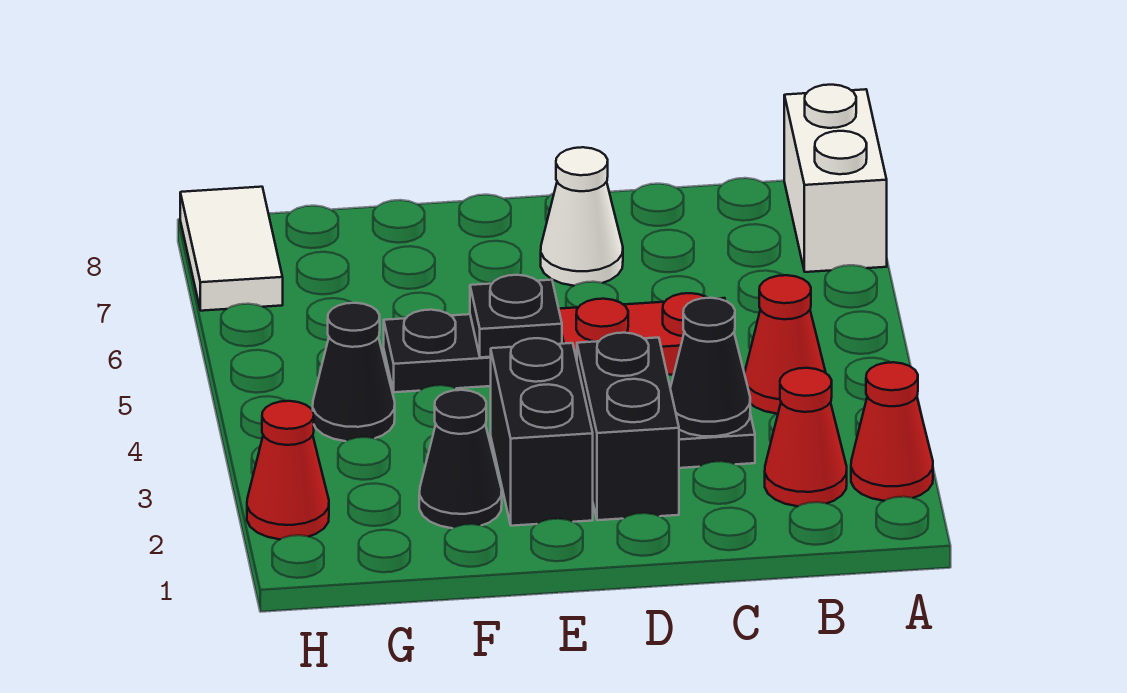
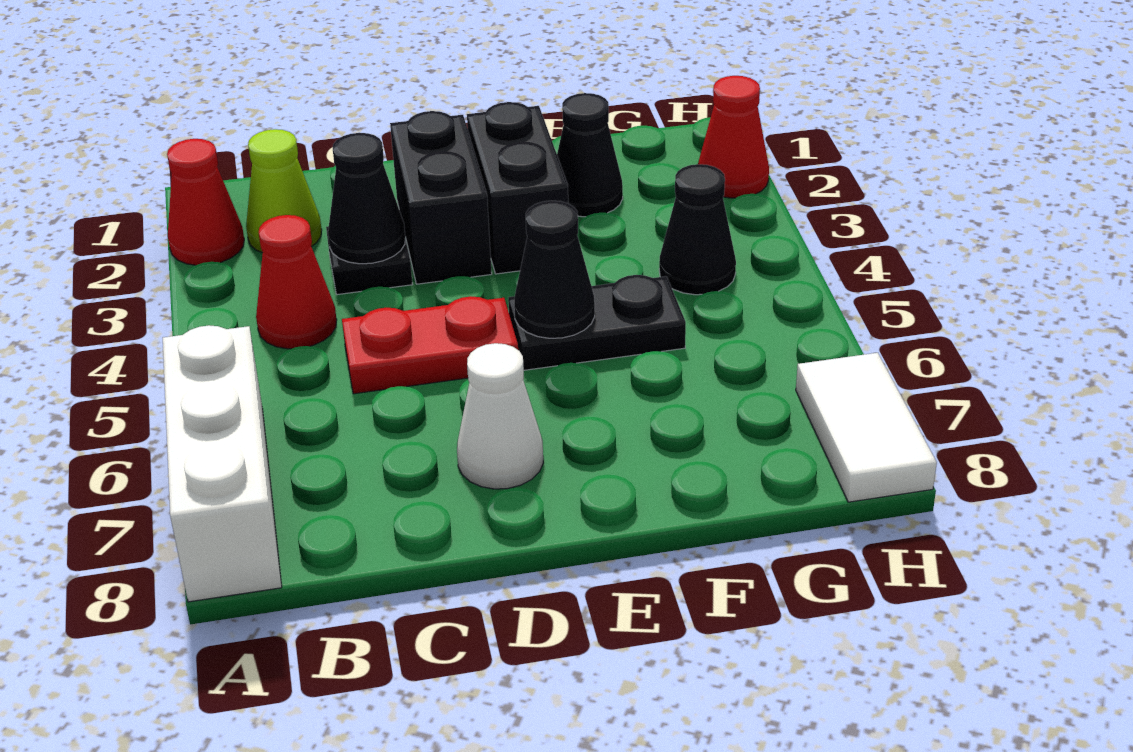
white brick A7:A8 level 1 -> white brick A6:A8 level 1
red cone B2 level 1 -> lime cone B2 level 1
black plate E5 level 2 -> black cone E5 level 2

